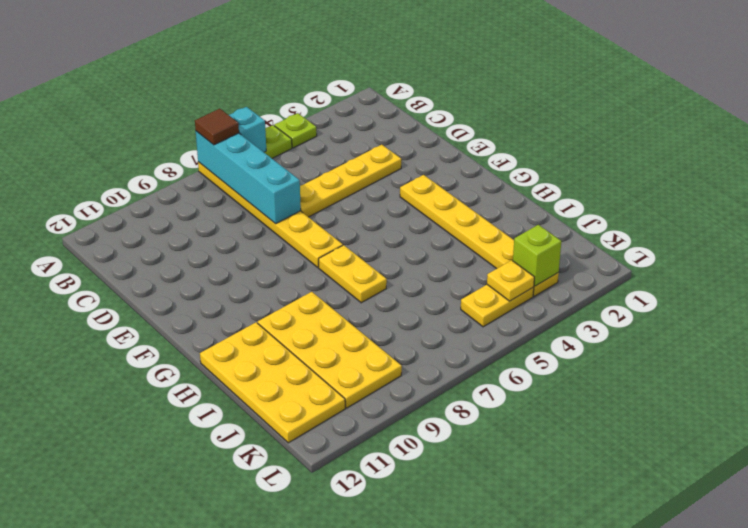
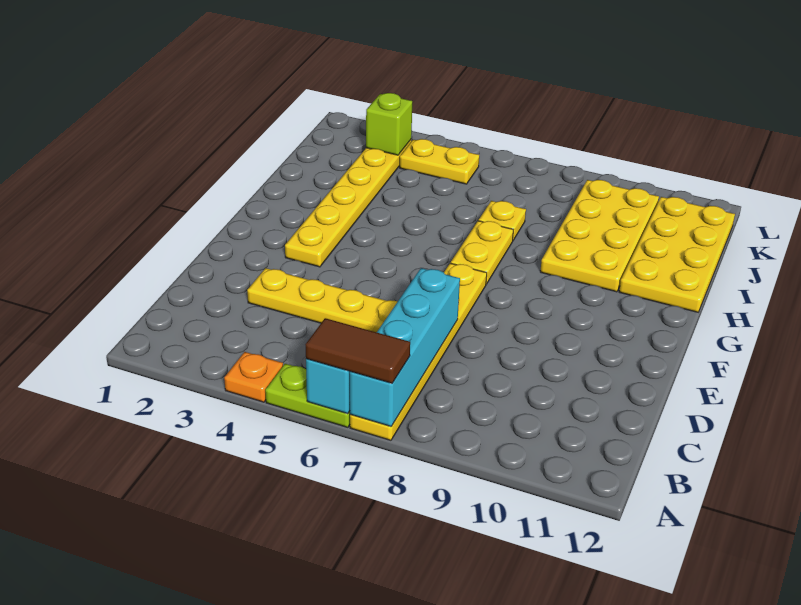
lime plate A4 level 1 -> orange plate A4 level 1
brown tile A7 level 3 -> brown tile A6:A7 level 3
yellow plate K4 level 2 -> yellow plate I7 level 1

